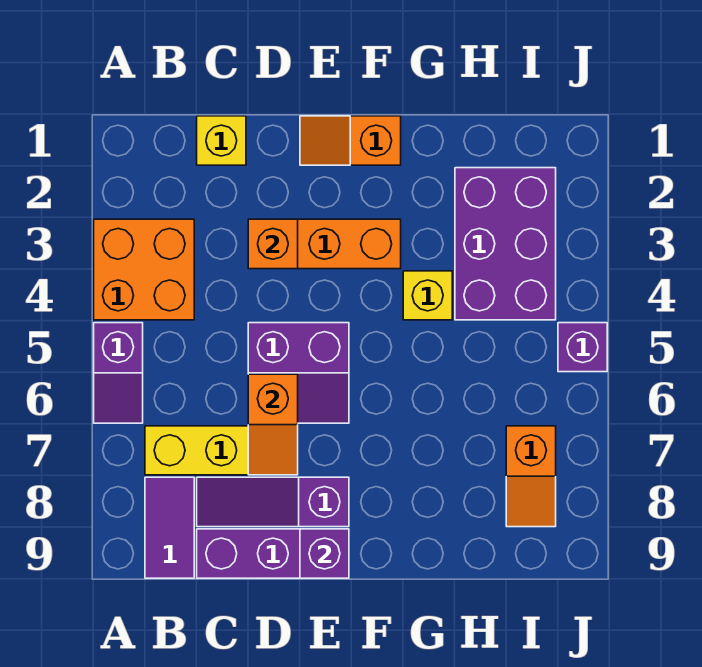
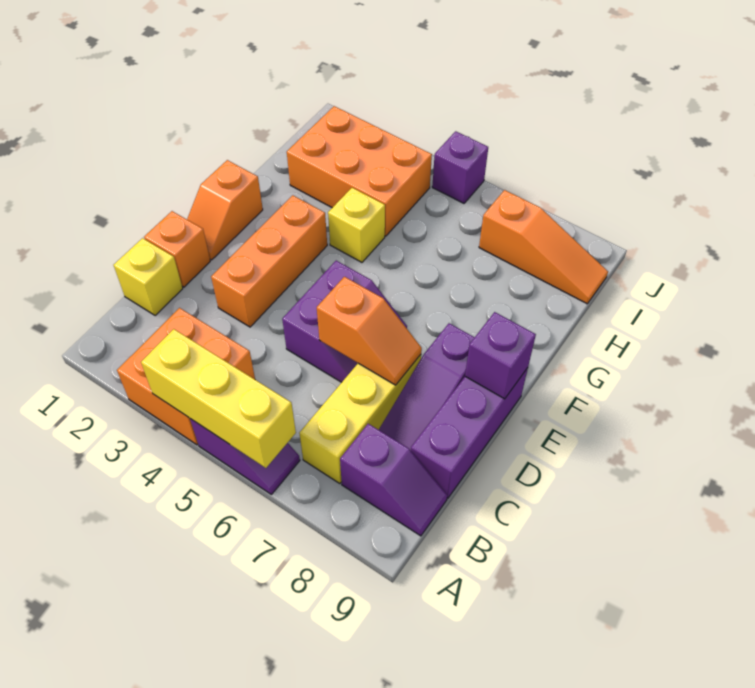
none -> yellow brick A4:A6 level 2
purple tile B8:B9 level 1 -> purple slope B8:B9 level 1 top 8
orange brick D3 level 2 -> orange brick D1 level 1
purple brick H2:I4 level 1 -> orange brick H2:I4 level 1
orange slope I7:I8 level 1 top 7 -> orange slope I7:I9 level 1 top 7

